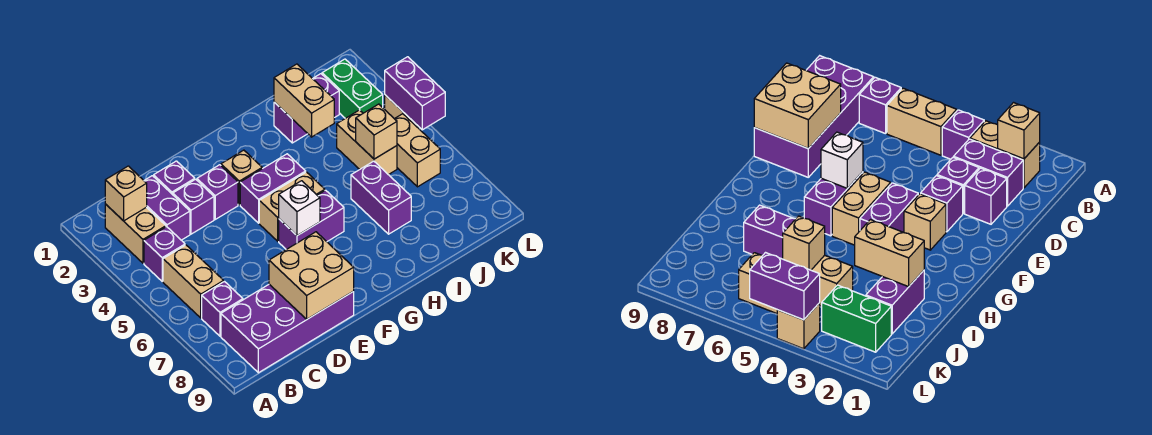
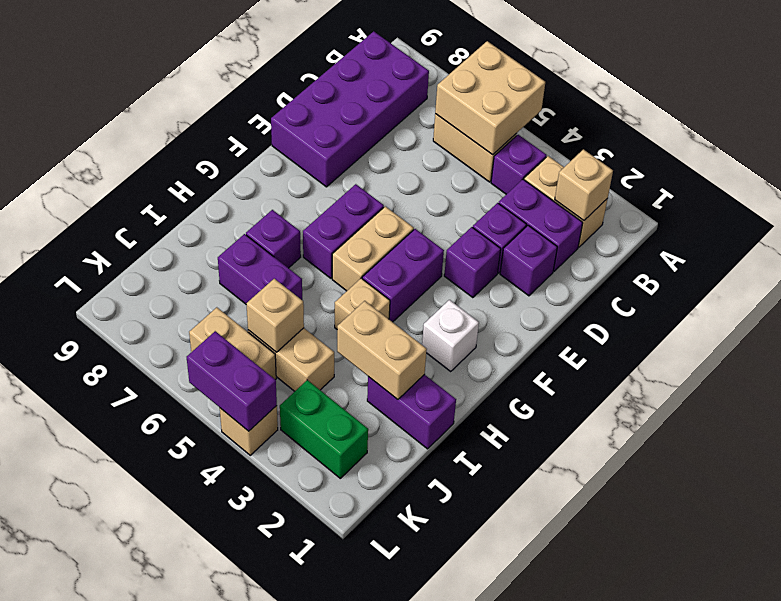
purple brick B7 level 1 -> purple brick H7 level 1
tan brick D8:E9 level 2 -> tan brick A5:B6 level 2
tan brick F3 level 1 -> tan brick H4 level 1
white brick F6 level 2 -> white brick G2 level 1
purple brick I2:J2 level 1 -> purple brick I1:I2 level 1

